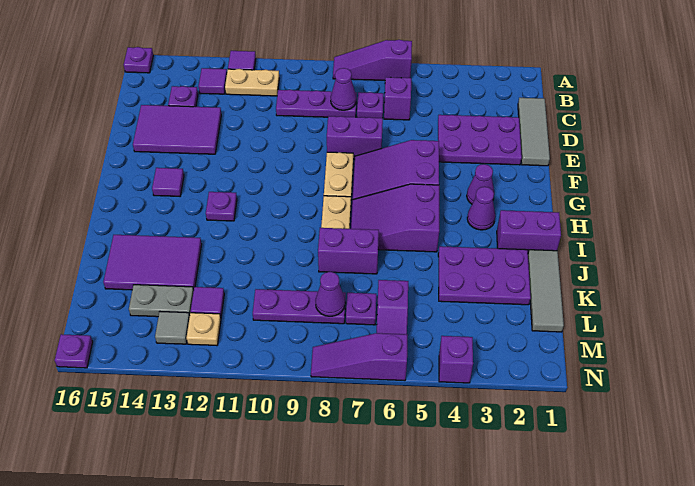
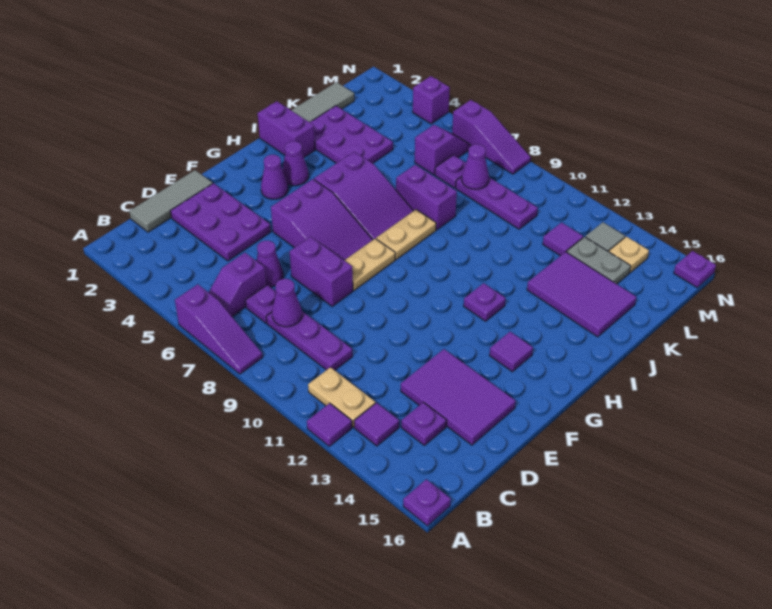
none -> purple cone D6 level 1
tan plate M12 level 1 -> tan plate M14 level 1

